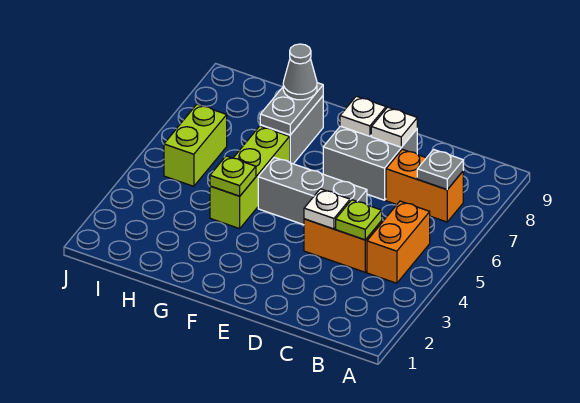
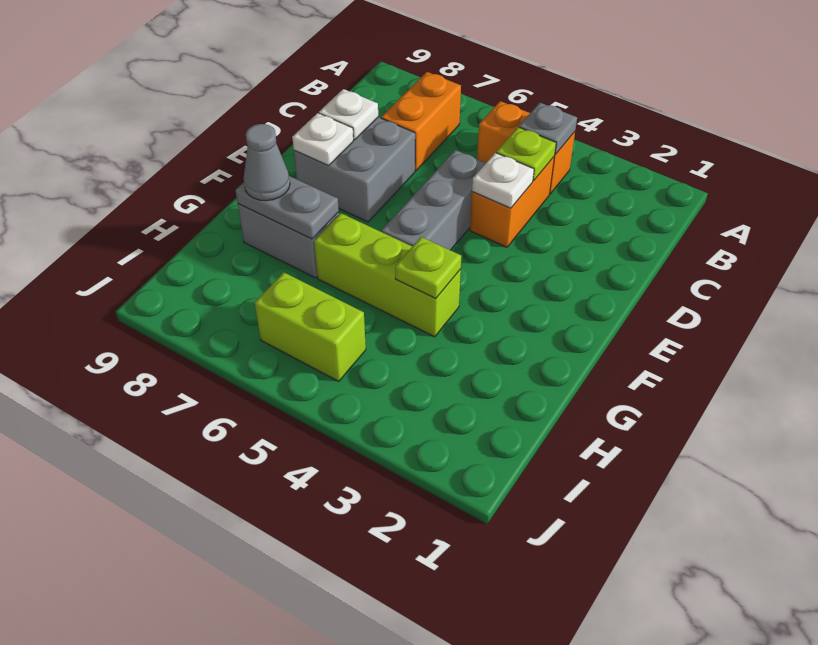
grey plate B7 level 2 -> grey plate B4 level 2

